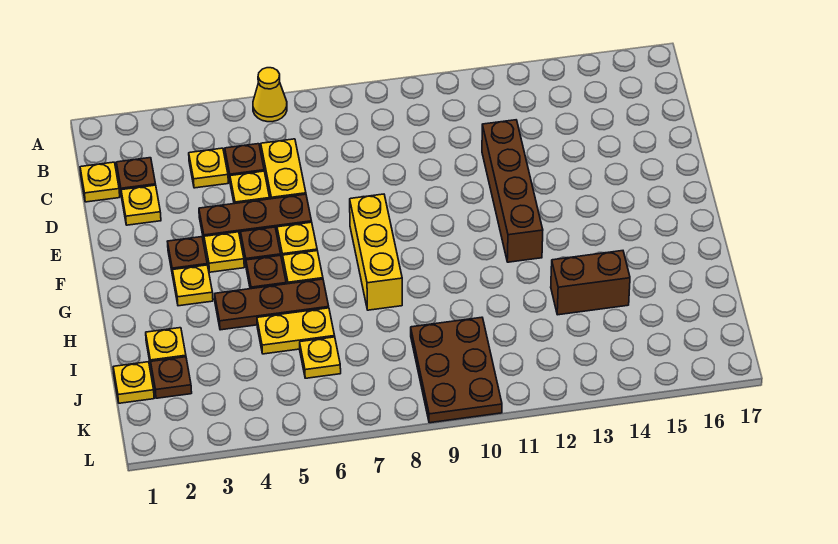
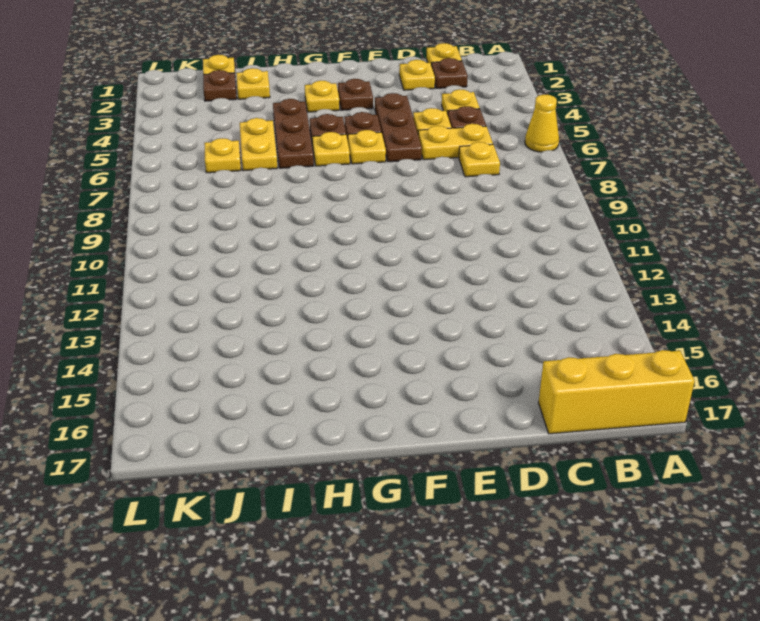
brown brick D12:G12 level 1 -> none
yellow plate F4 level 1 -> yellow plate C7 level 1
yellow brick F8:H8 level 1 -> yellow brick A17:C17 level 1
brown brick I13:I14 level 1 -> none
brown plate J9:L10 level 1 -> none

